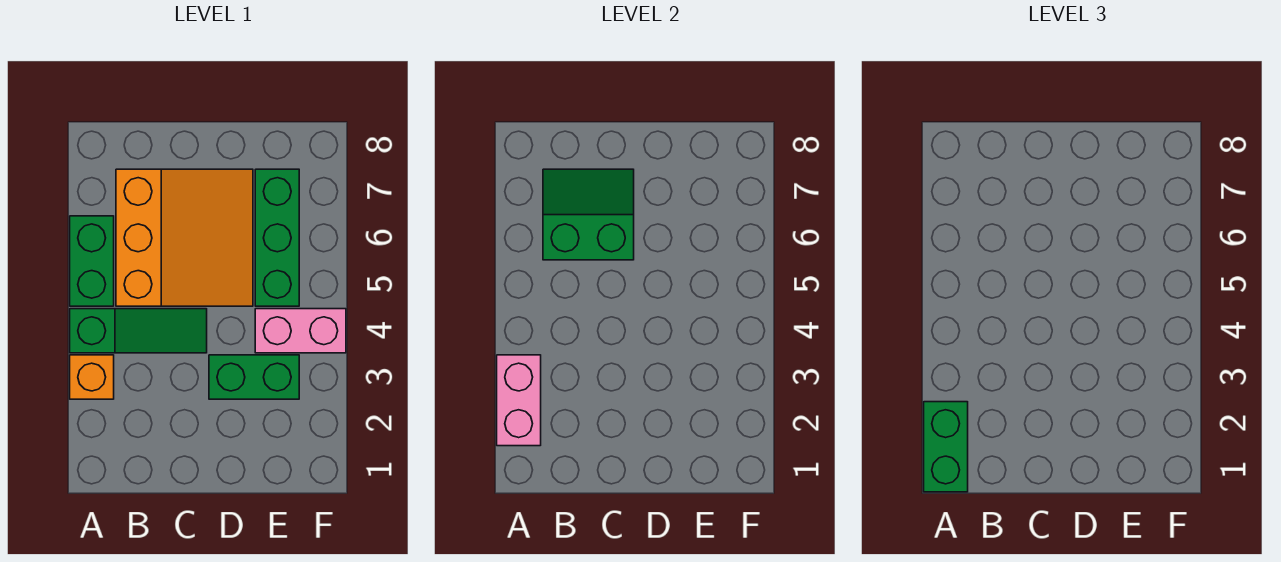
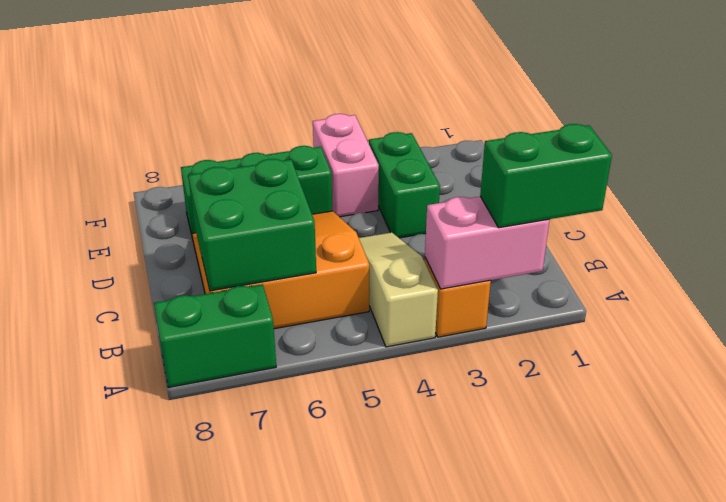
green slope A4:C4 level 1 top A -> tan slope A4:C4 level 1 top A
green brick A5:A6 level 1 -> green brick A7:A8 level 1
green slope B6:C7 level 2 top 6 -> green brick B6:C7 level 2

